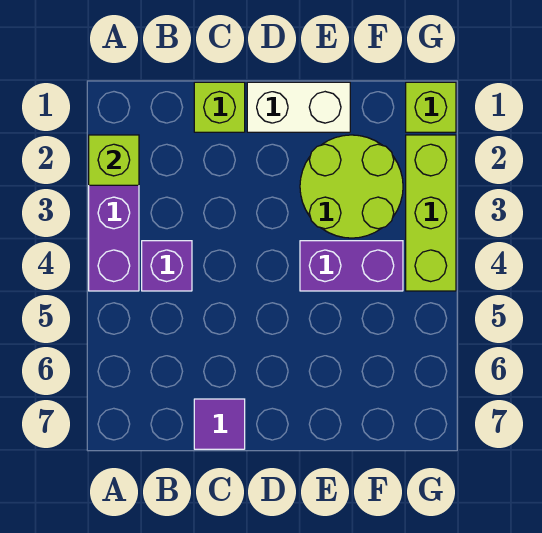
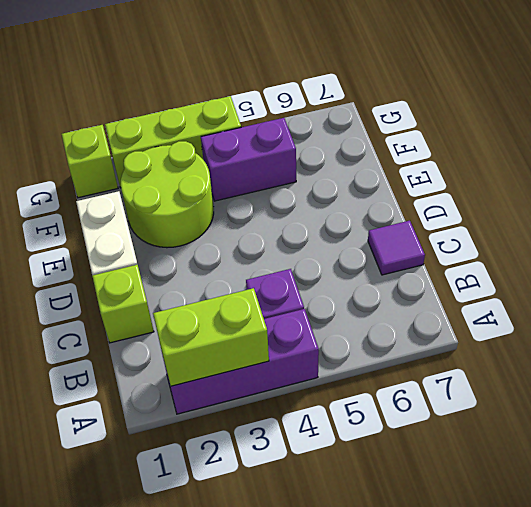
lime brick A2 level 2 -> lime brick A2:A3 level 2
purple brick E4:F4 level 1 -> purple brick F4:F5 level 1

